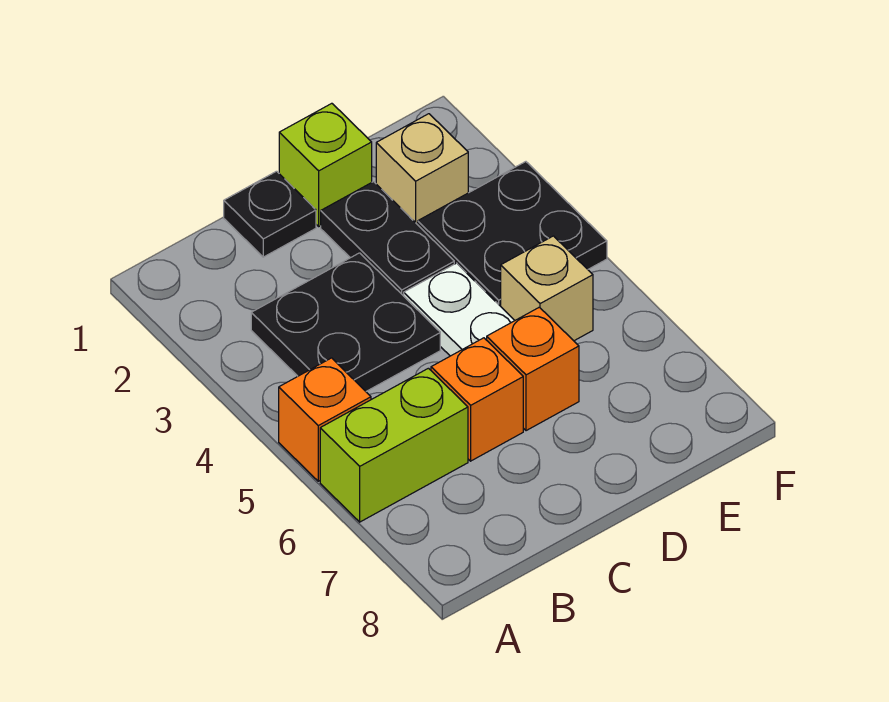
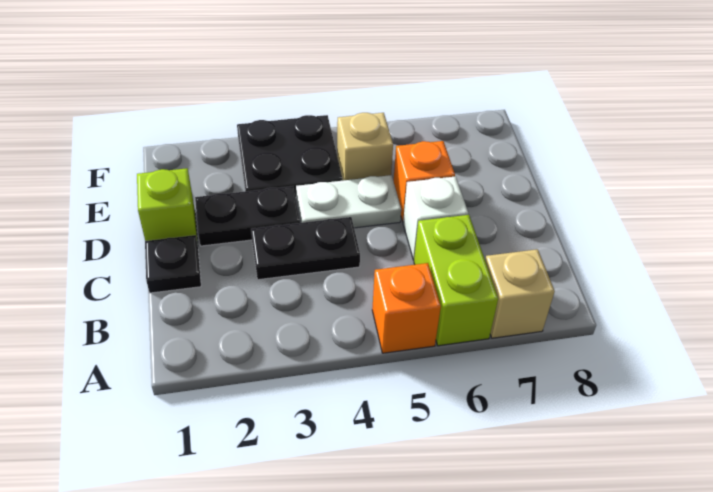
black plate B3:C4 level 1 -> black plate C3:C4 level 1
orange brick C6 level 1 -> white brick C6 level 1
tan brick E2 level 1 -> tan brick A7 level 1

